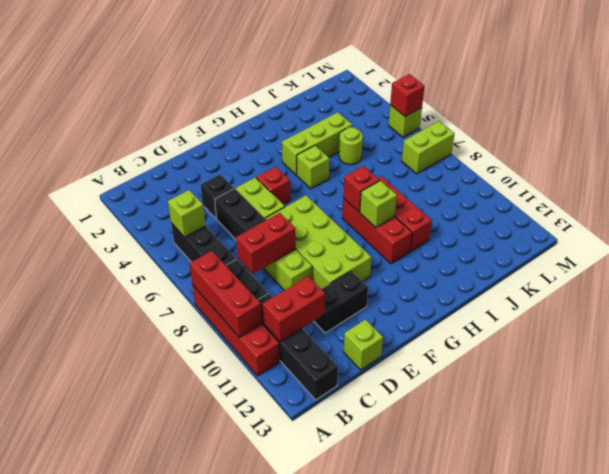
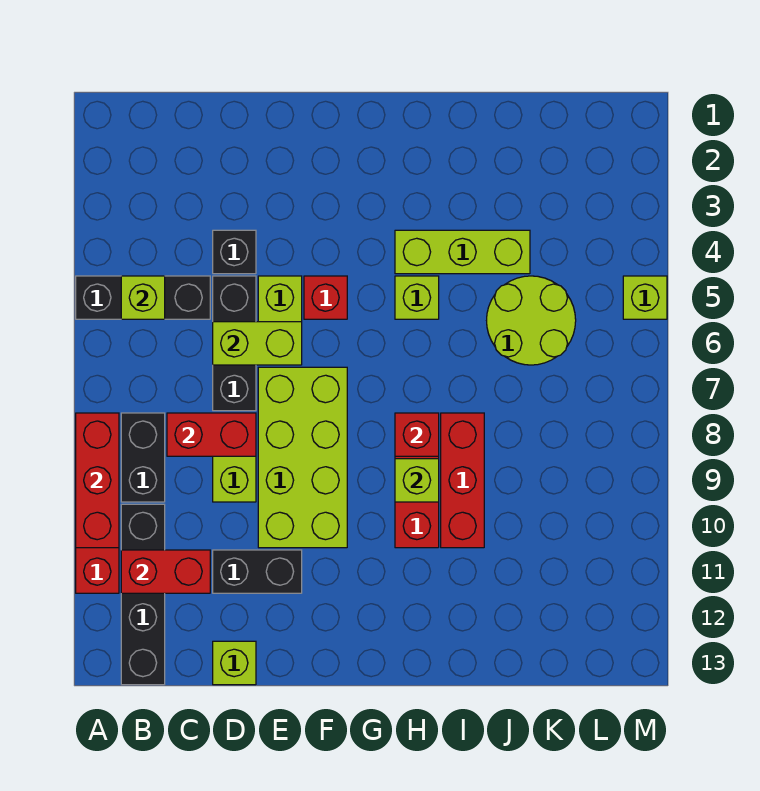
black brick B5:B7 level 1 -> black brick A5:C5 level 1
lime round brick J5 level 1 -> lime round brick J5:K6 level 1
lime brick L7:M7 level 1 -> lime brick D6:E6 level 2
red brick M5 level 2 -> none

